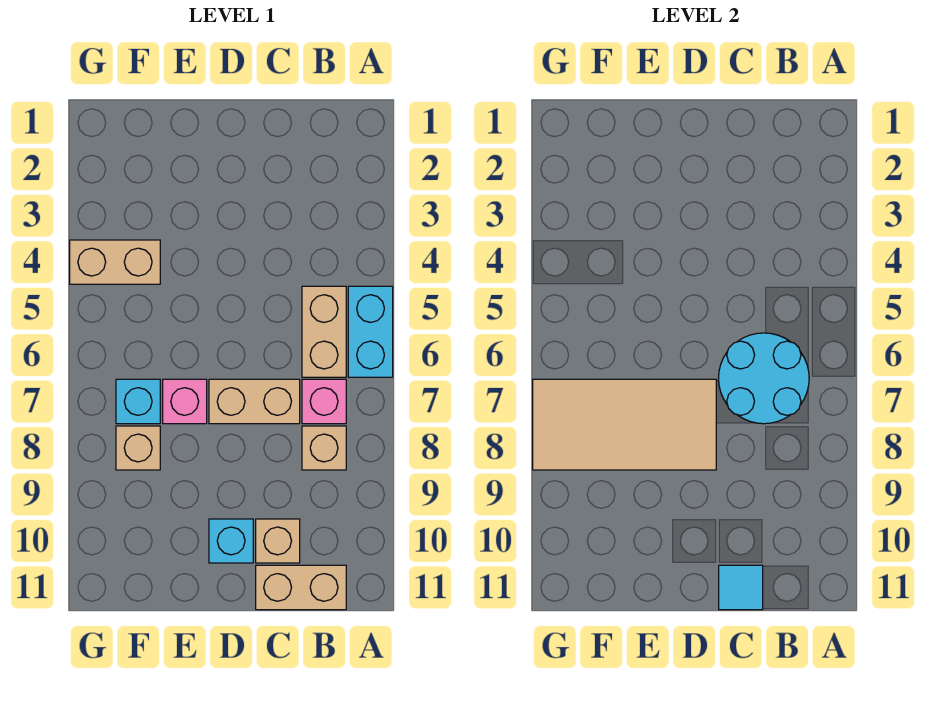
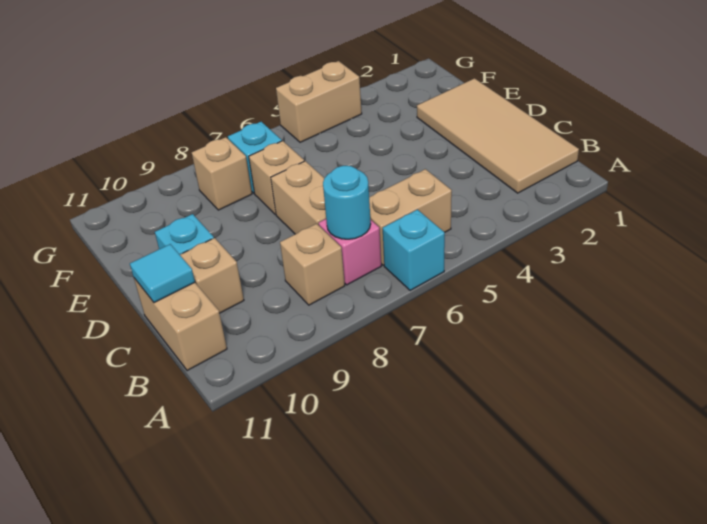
cyan brick A5:A6 level 1 -> cyan brick A6 level 1
cyan round brick B6:C7 level 2 -> cyan round brick B7 level 2
tan tile D7:G8 level 2 -> tan tile B1:E2 level 1
pink brick E7 level 1 -> tan brick E7 level 1
tan brick F4:G4 level 1 -> tan brick G4:G5 level 1

